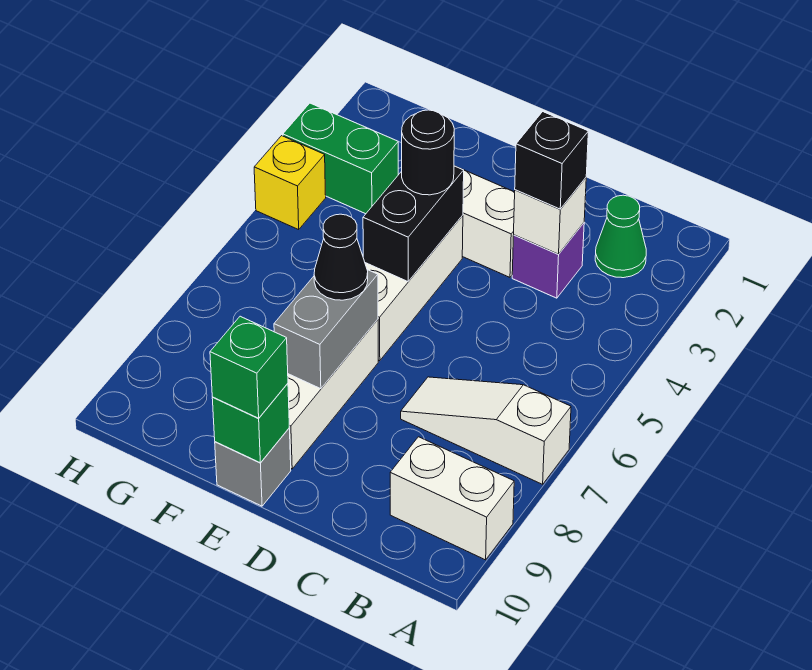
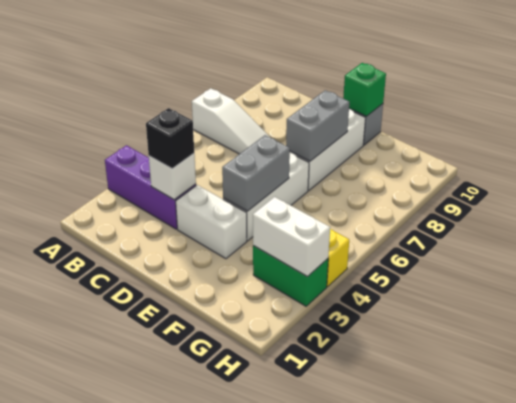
white brick A9:B9 level 1 -> white brick G3:H3 level 2
green cone B2 level 1 -> none
purple brick C3 level 1 -> purple brick A3:C3 level 1
black brick E4:E5 level 2 -> grey brick E4:E5 level 2
black round brick E4 level 3 -> none
black cone E7 level 3 -> none
green brick E10 level 3 -> none

